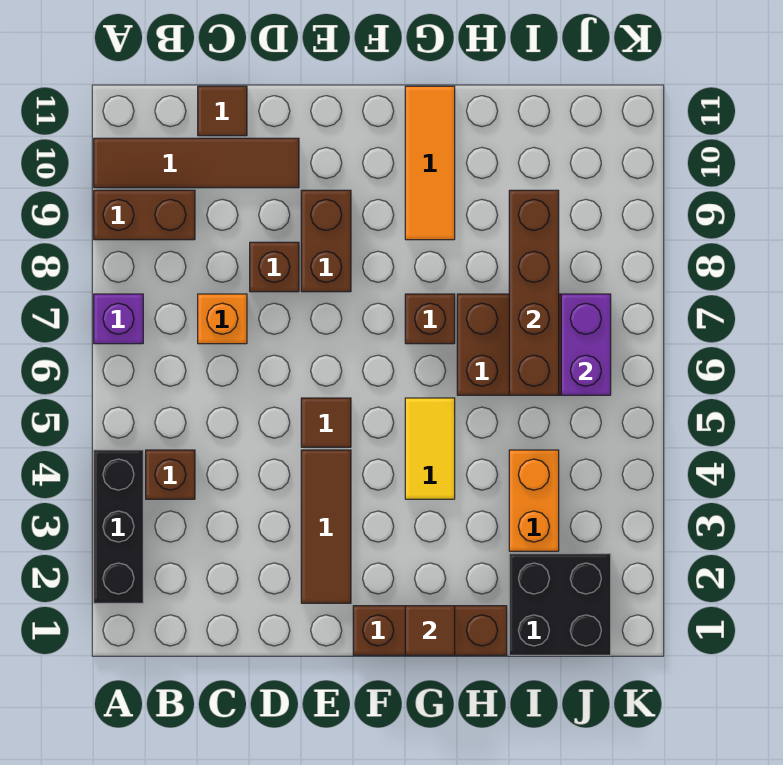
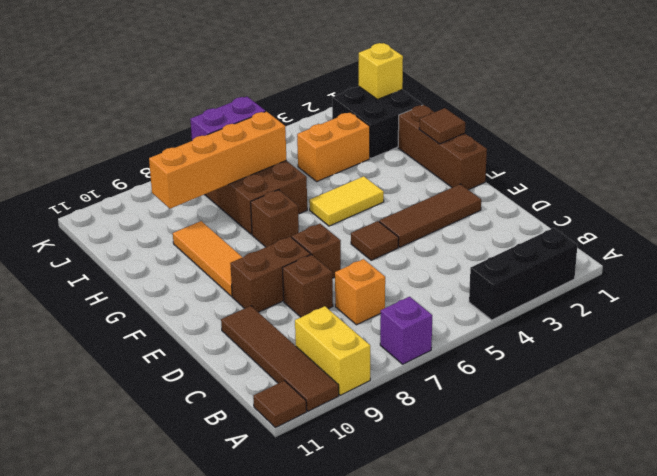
brown brick A9:B9 level 1 -> yellow brick A9:B9 level 1
brown brick B4 level 1 -> brown brick E7 level 1
brown tile C11 level 1 -> brown tile A11 level 1
orange tile G9:G11 level 1 -> orange tile F9:H9 level 1
brown brick I6:I9 level 2 -> orange brick I6:I9 level 2
none -> yellow brick J1 level 2

